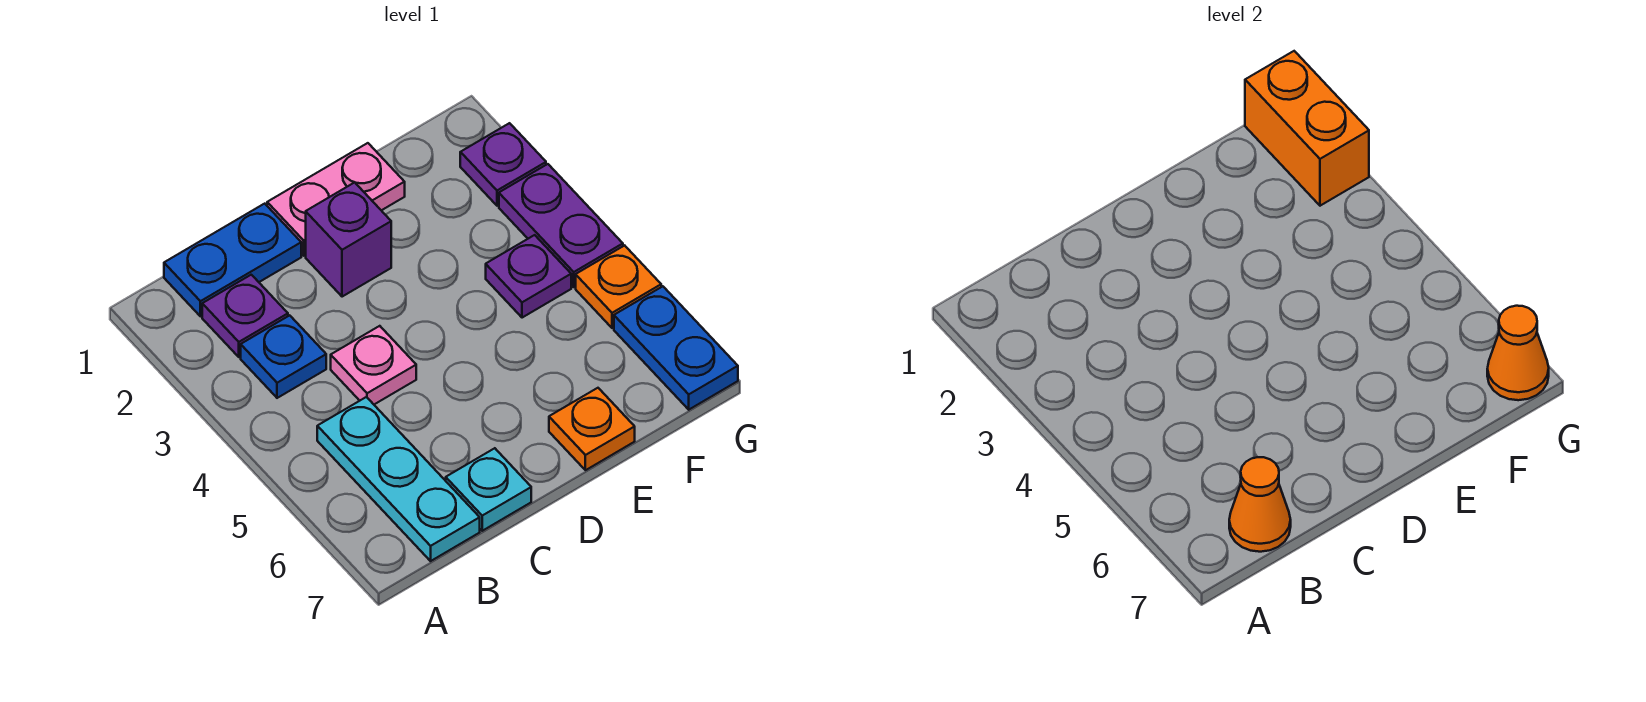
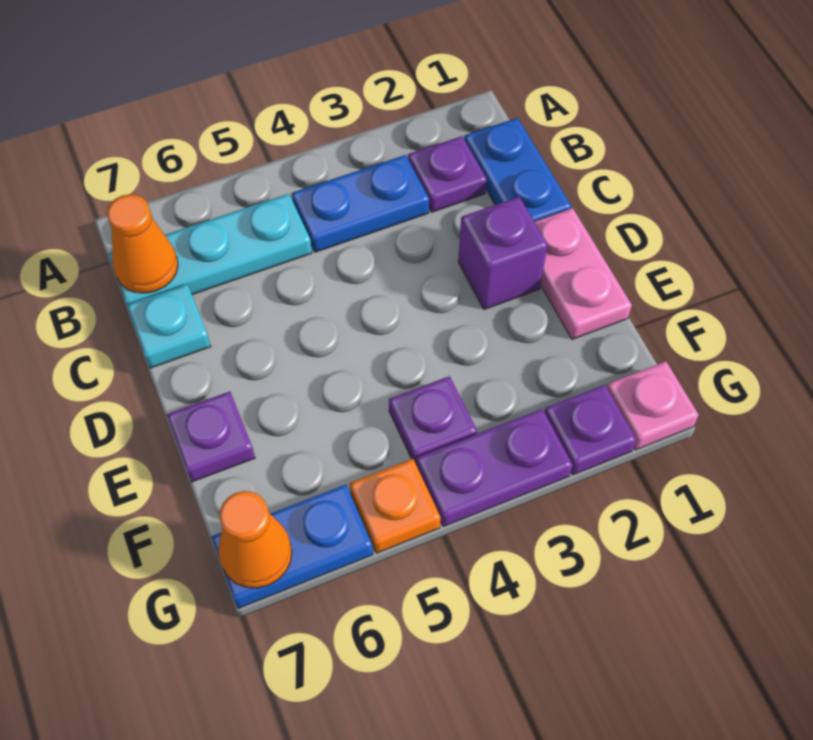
blue plate B3 level 1 -> blue plate B3:B4 level 1
pink plate C4 level 1 -> pink plate G1 level 1
orange plate E7 level 1 -> purple plate E7 level 1
orange brick G1:G2 level 2 -> none

